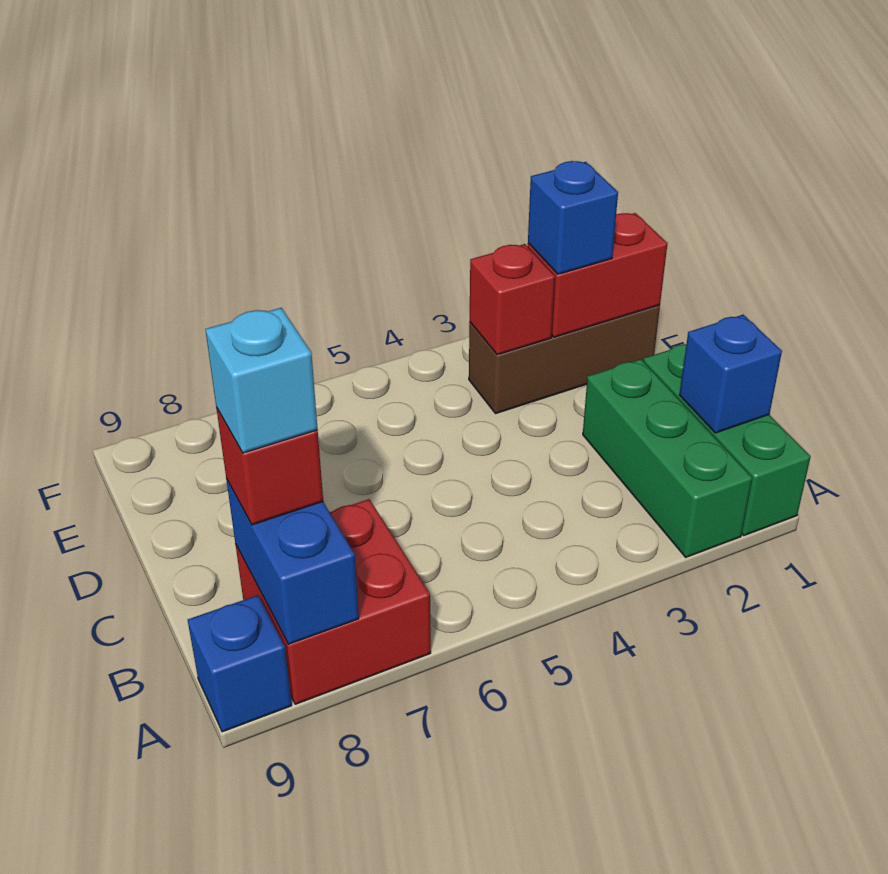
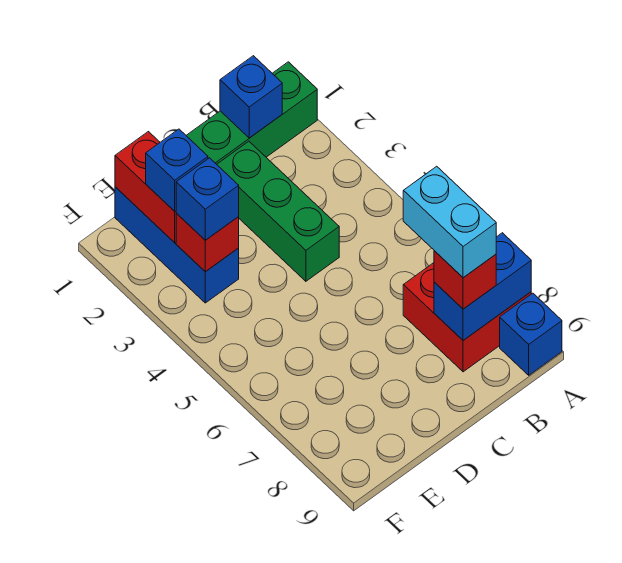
green brick A2:C2 level 1 -> green brick C2:C4 level 1
cyan brick B8 level 4 -> cyan brick B7:B8 level 4
brown brick E1:E3 level 1 -> blue brick E1:E3 level 1
none -> blue brick E3 level 3

